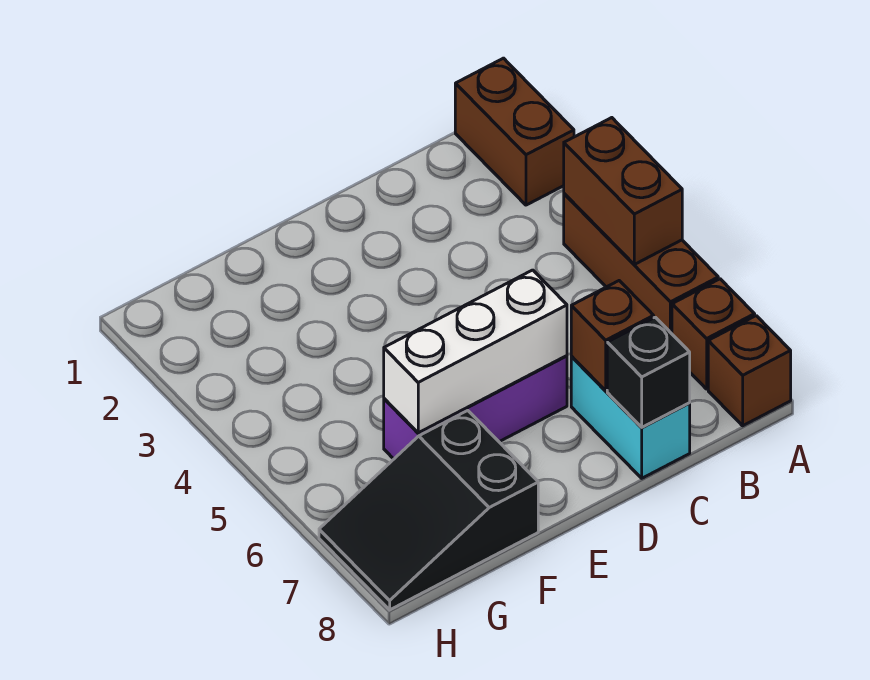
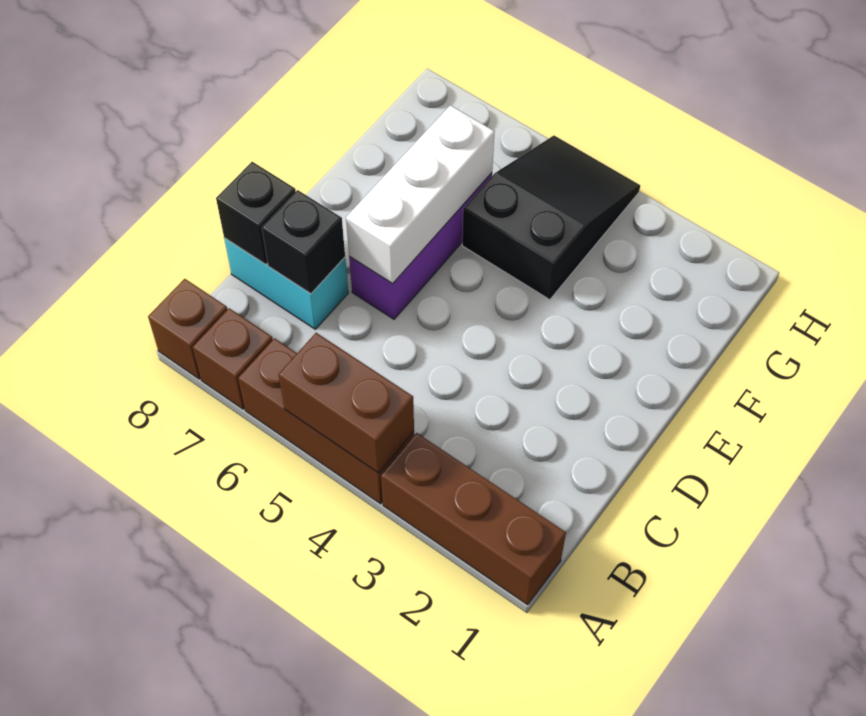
brown brick A1:A2 level 1 -> brown brick A1:A3 level 1
brown brick C7 level 2 -> black brick C7 level 2
black slope F7:H8 level 1 top F -> black slope F4:H5 level 1 top F

